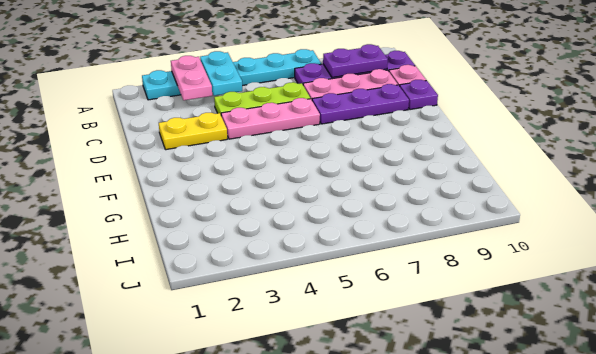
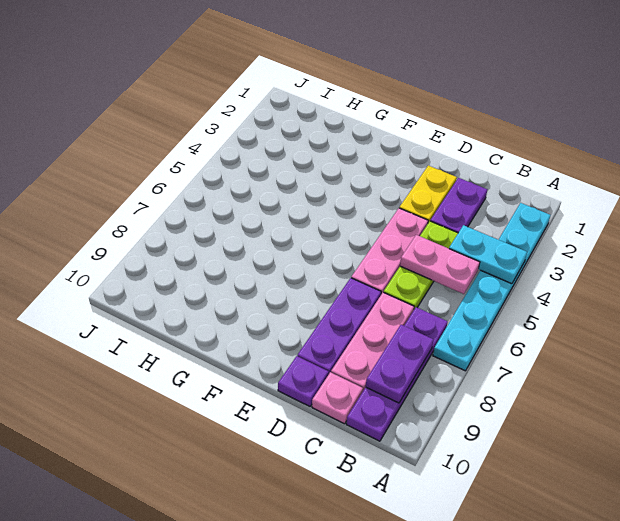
pink plate A3:B3 level 2 -> pink plate B5:C5 level 2
none -> purple plate C2:C3 level 1

